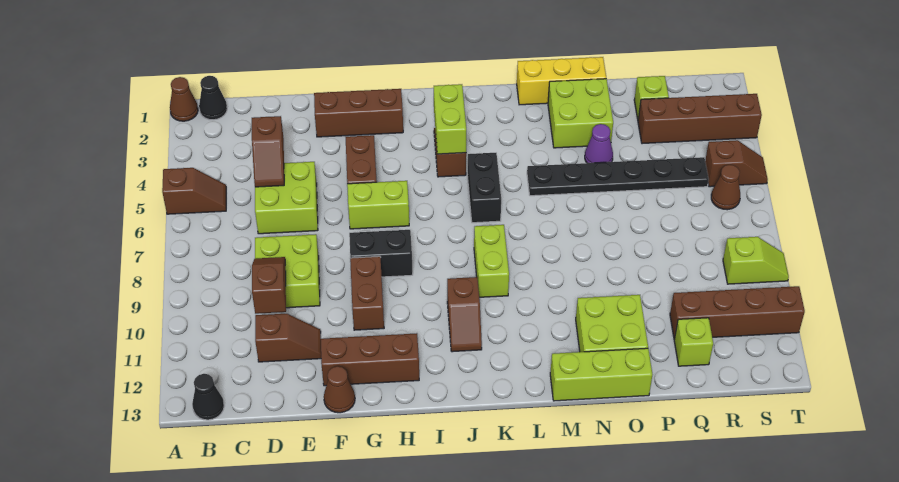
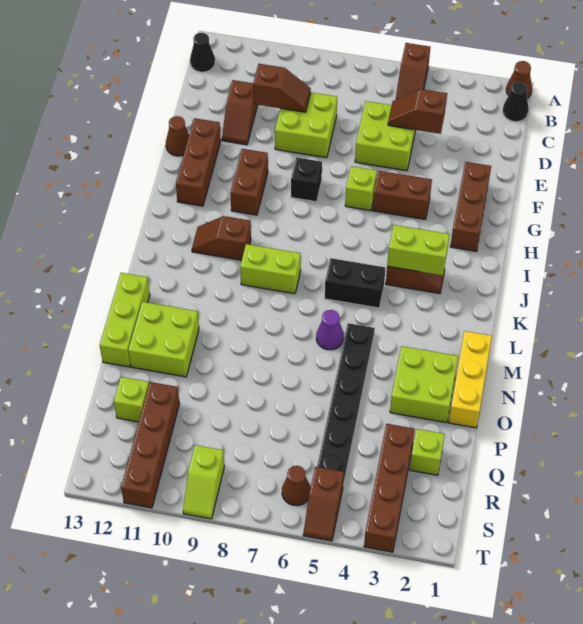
lime brick G6:H6 level 1 -> lime brick G6 level 1
black brick G8:H8 level 1 -> black brick G8 level 1
brown brick G9:G10 level 1 -> brown brick G10:H10 level 1
purple cone O4 level 1 -> purple cone M6 level 1

